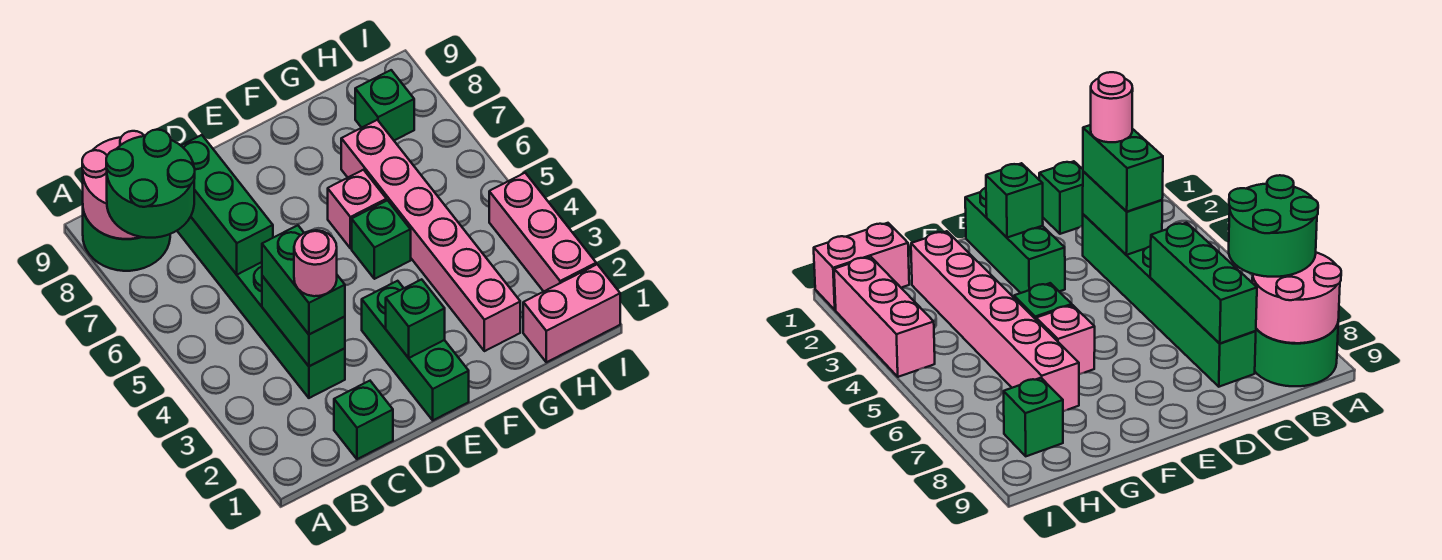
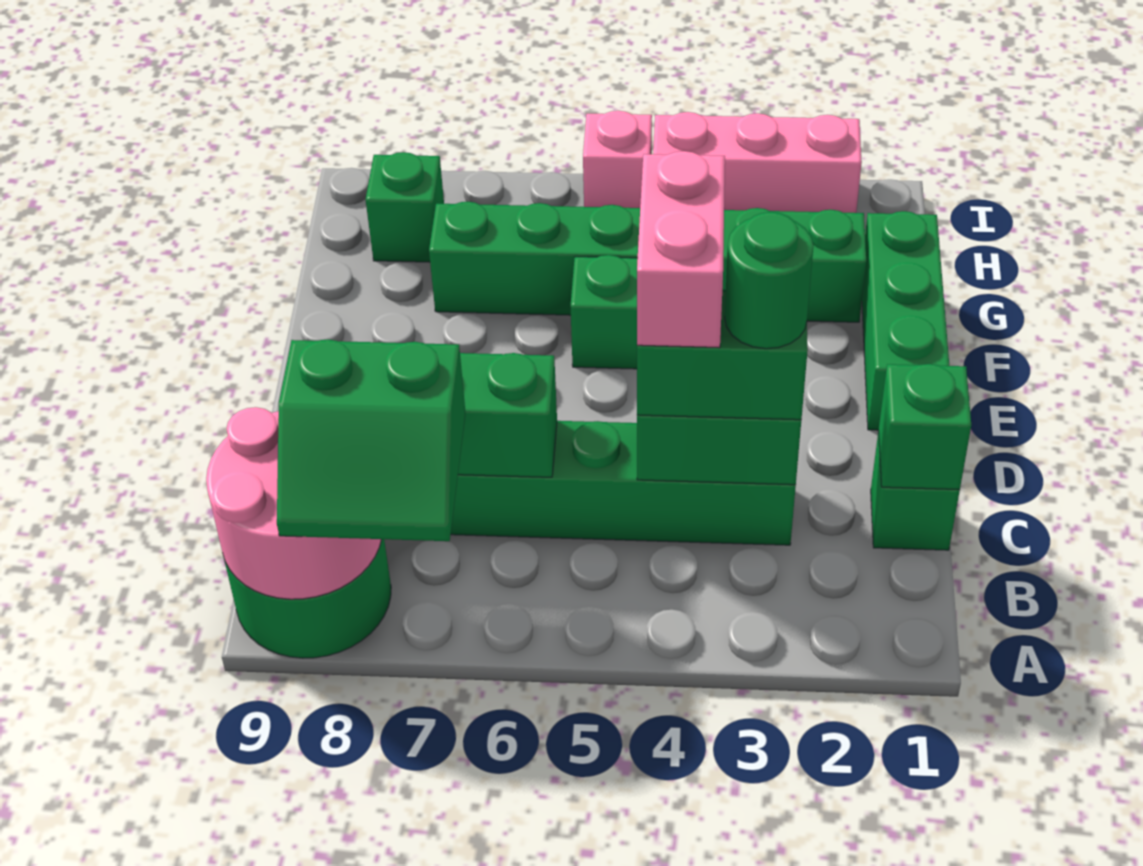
green round brick A7:B8 level 3 -> green slope A7:B8 level 3 top B
pink round brick C3 level 4 -> green round brick C3 level 4
green brick E1:E3 level 1 -> green brick E1:G1 level 1
green brick E2 level 2 -> green brick C1 level 2
pink brick F6 level 1 -> pink brick I5 level 1
pink brick G2:G7 level 1 -> green brick G2:G7 level 1
pink brick H1:I1 level 1 -> pink brick C4:D4 level 4

